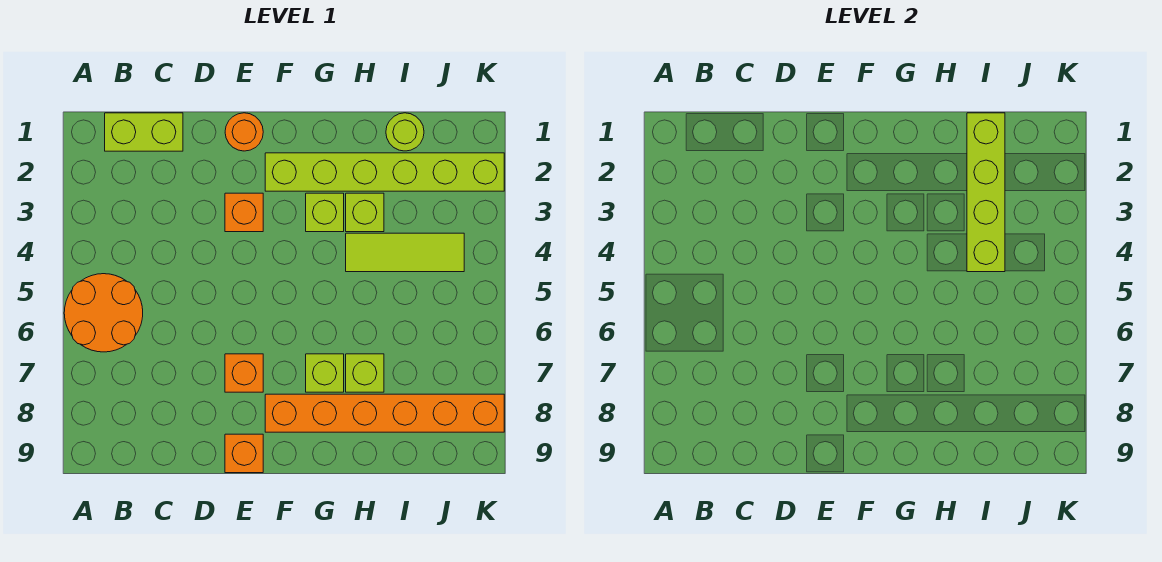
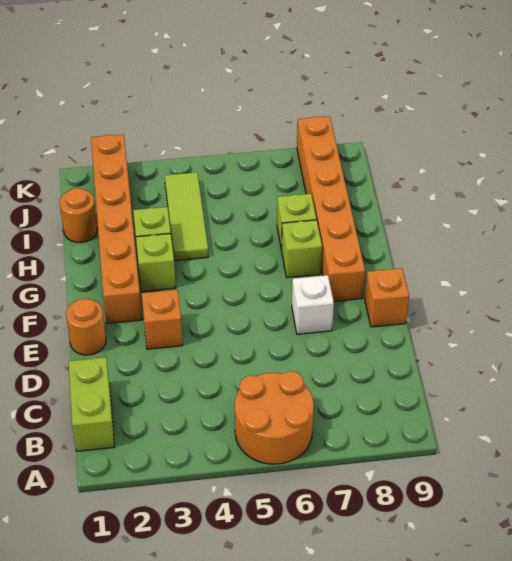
orange brick E7 level 1 -> white brick E7 level 1
lime brick F2:K2 level 1 -> orange brick F2:K2 level 1
lime round brick I1 level 1 -> orange round brick I1 level 1
lime brick I1:I4 level 2 -> none

